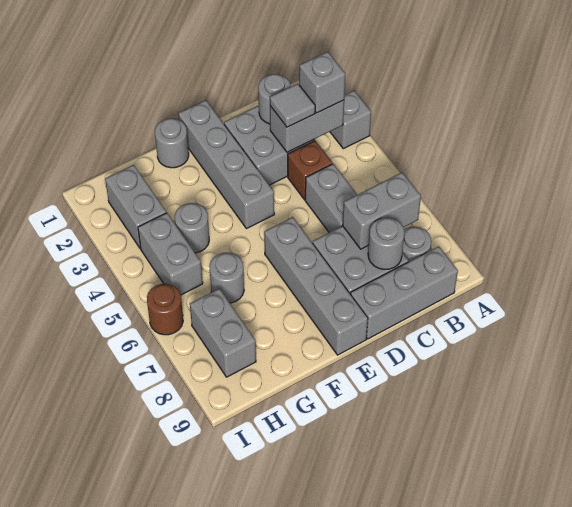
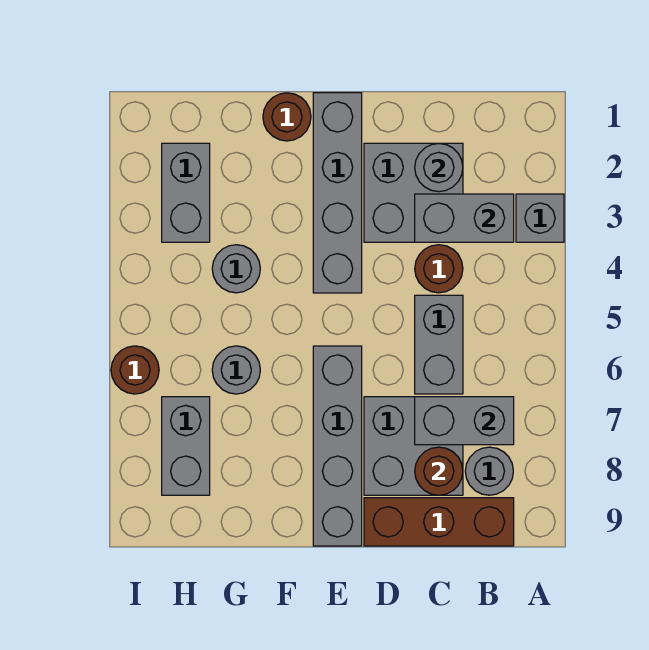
grey brick B3 level 3 -> none
grey brick B9:D9 level 1 -> brown brick B9:D9 level 1
grey tile C3 level 3 -> none
brown brick C4 level 1 -> brown round brick C4 level 1
grey round brick C8 level 2 -> brown round brick C8 level 2
grey round brick F1 level 1 -> brown round brick F1 level 1
grey brick H4:H5 level 1 -> none

